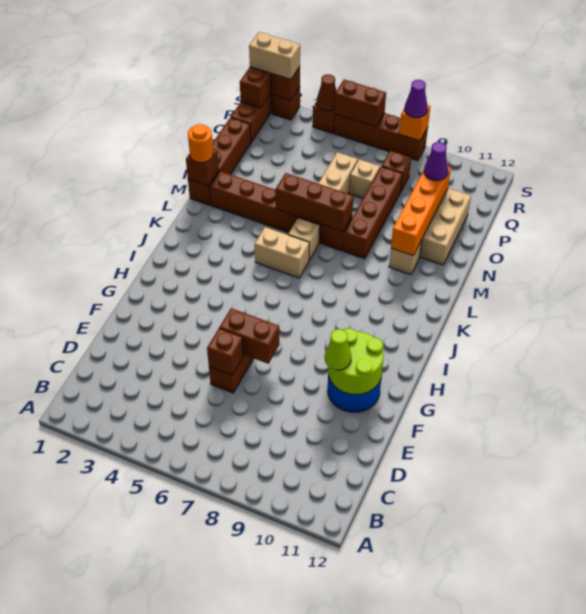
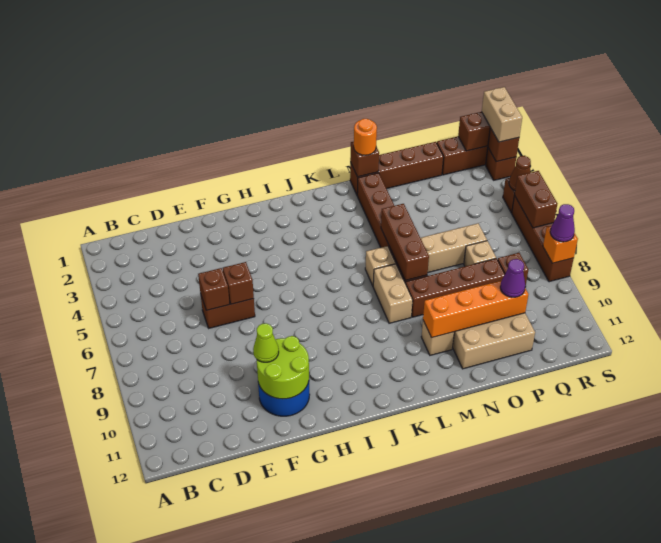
brown brick F6:F7 level 2 -> brown brick F6 level 2
tan brick K5:K6 level 1 -> tan brick L7:L8 level 1

